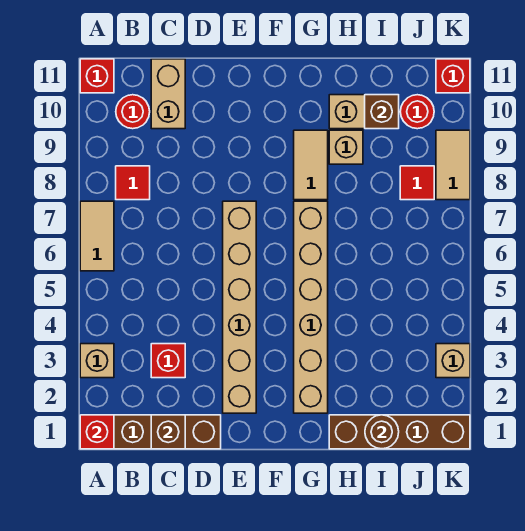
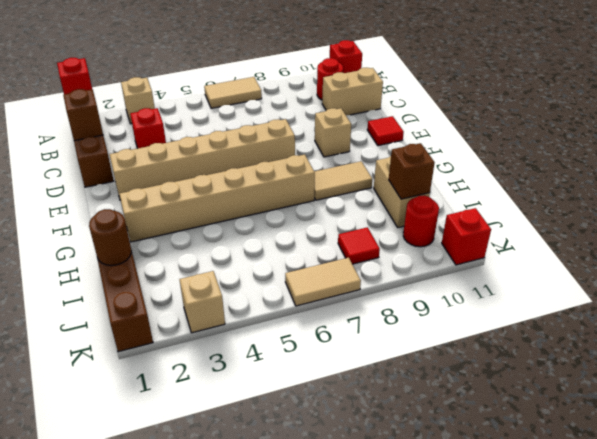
red tile B8 level 1 -> red tile E11 level 1
tan brick H9 level 1 -> tan brick E9 level 1
tan tile K8:K9 level 1 -> tan tile K6:K7 level 1

